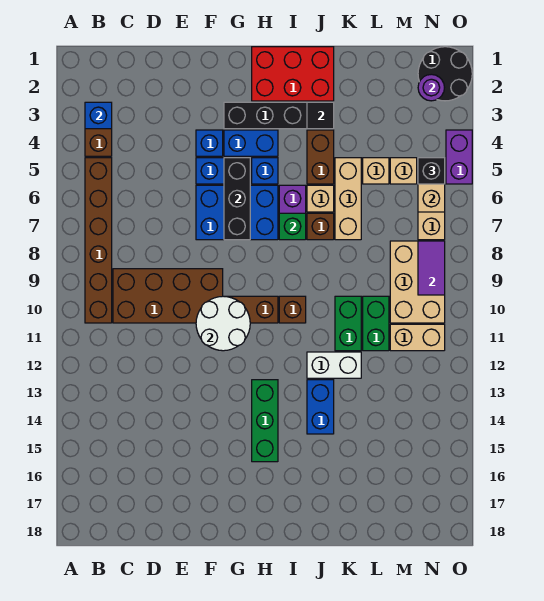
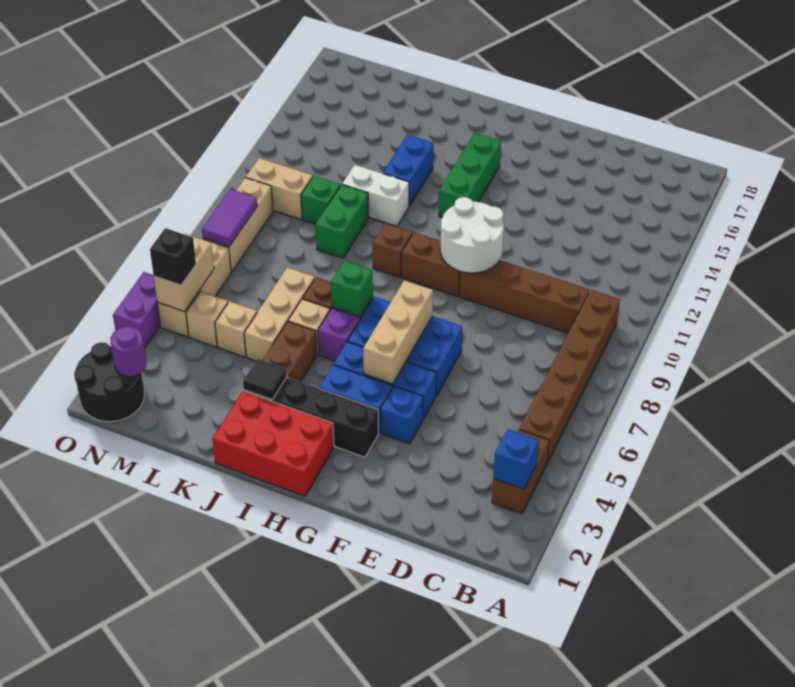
brown brick C9:F10 level 1 -> brown brick C10:F10 level 1
black brick G5:G7 level 2 -> tan brick G5:G7 level 2
green brick L10:L11 level 1 -> green brick L11 level 1
tan brick M8:N10 level 1 -> tan brick N8:N10 level 1

